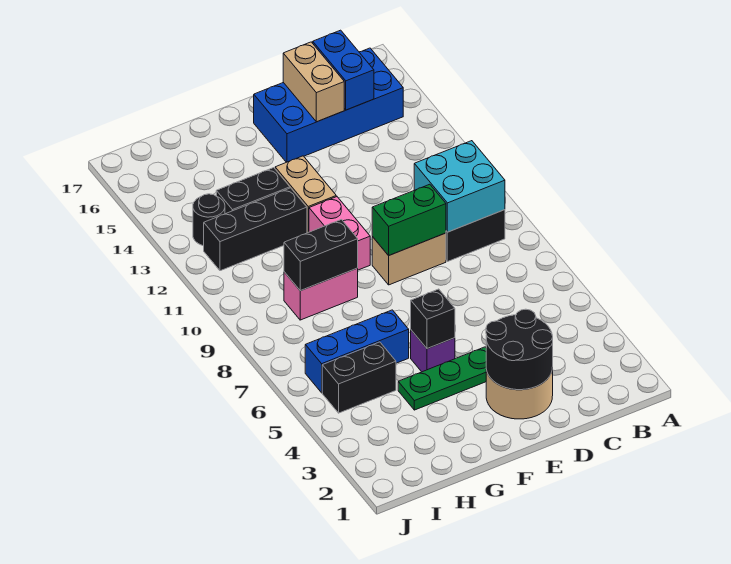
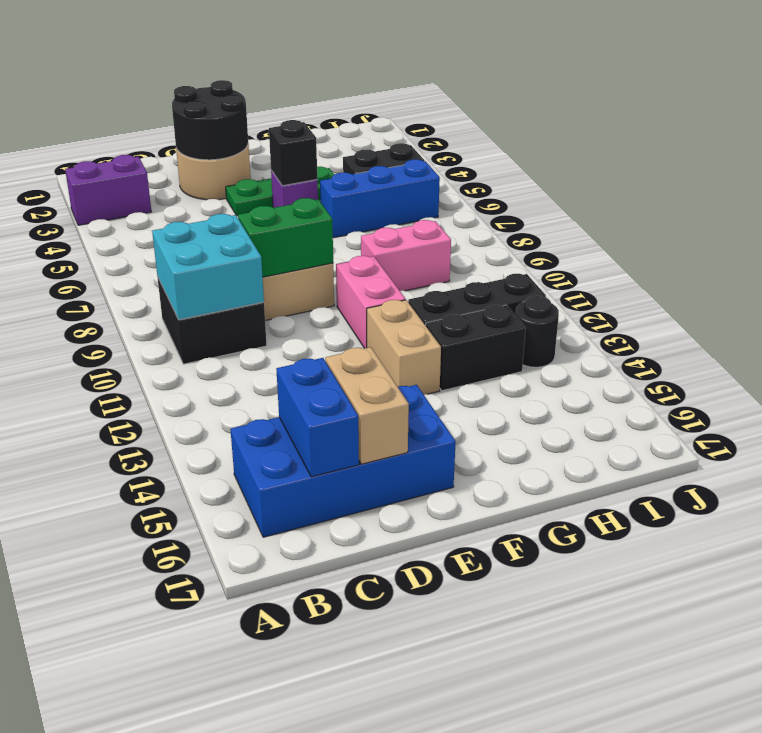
none -> purple brick A3:B3 level 1
black brick G9:H9 level 2 -> none

